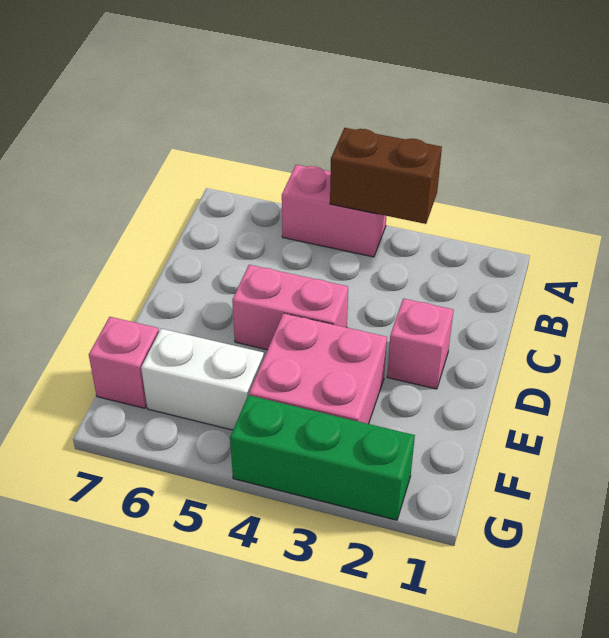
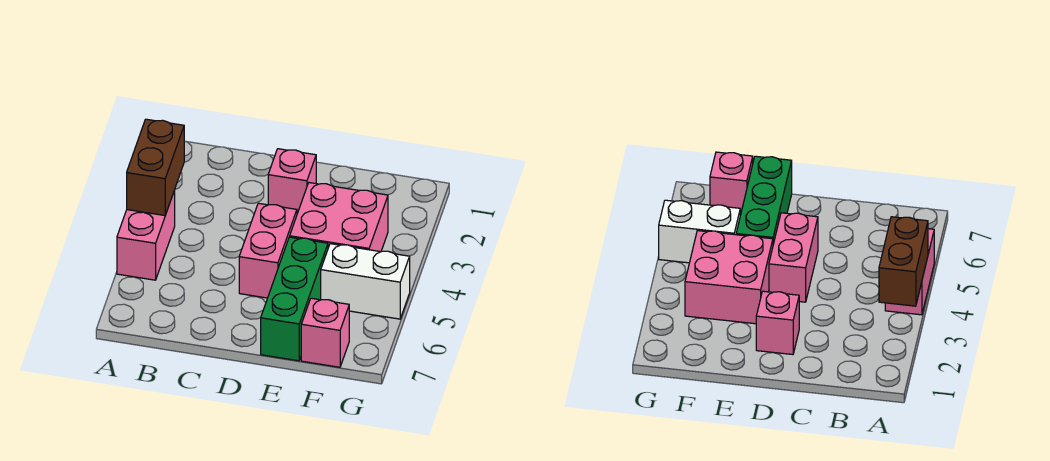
white brick F5:F6 level 1 -> white brick F5:G5 level 1
green brick G2:G4 level 1 -> green brick E5:E7 level 1

